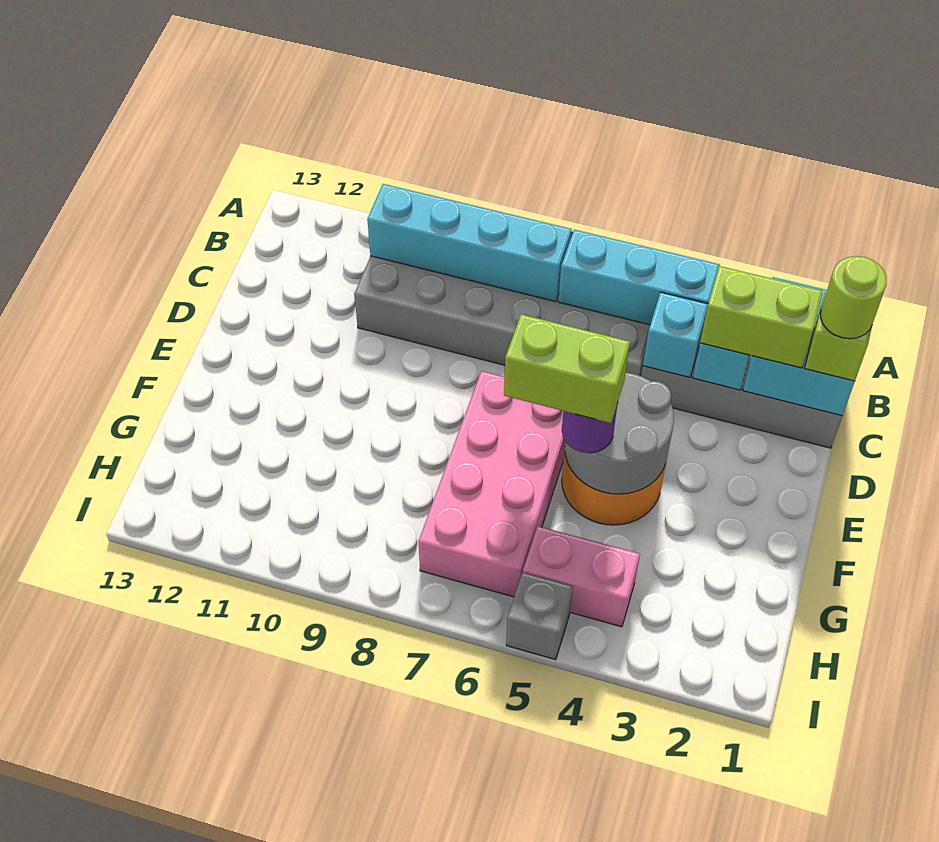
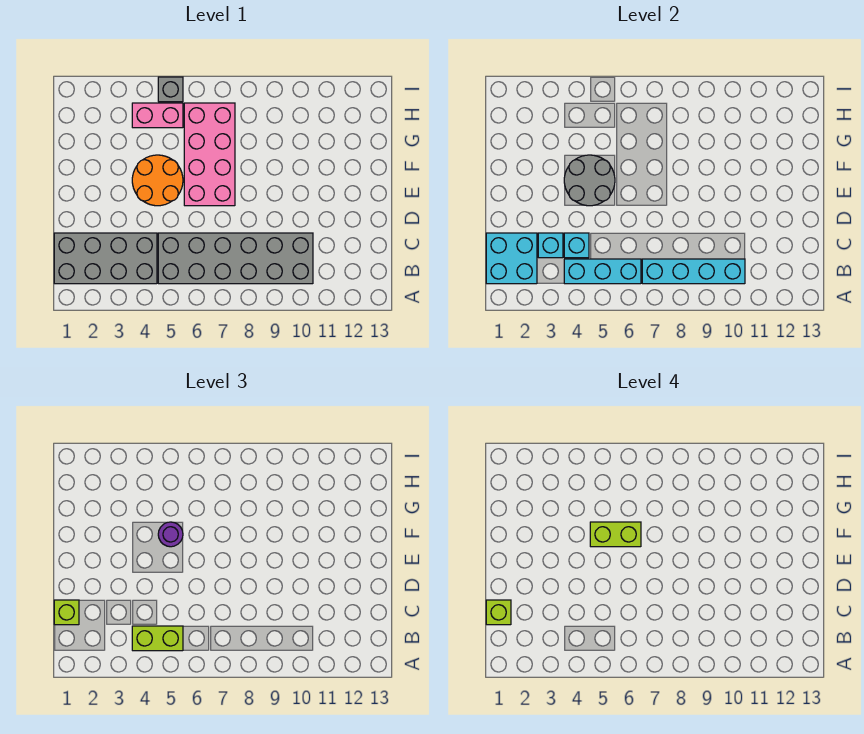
lime round brick C1 level 4 -> lime brick C1 level 4
lime brick C2:C3 level 3 -> lime brick B4:B5 level 3

